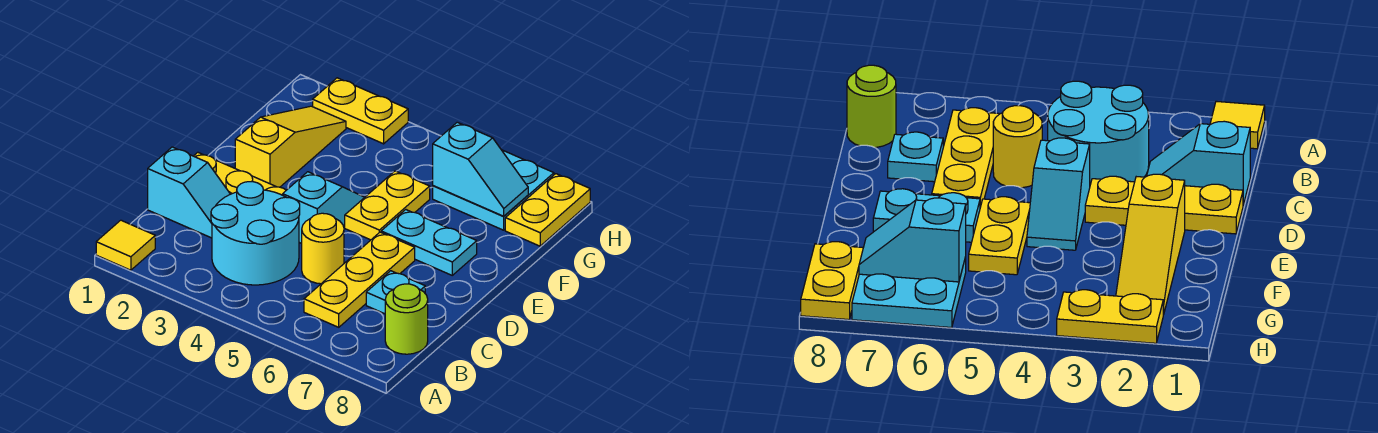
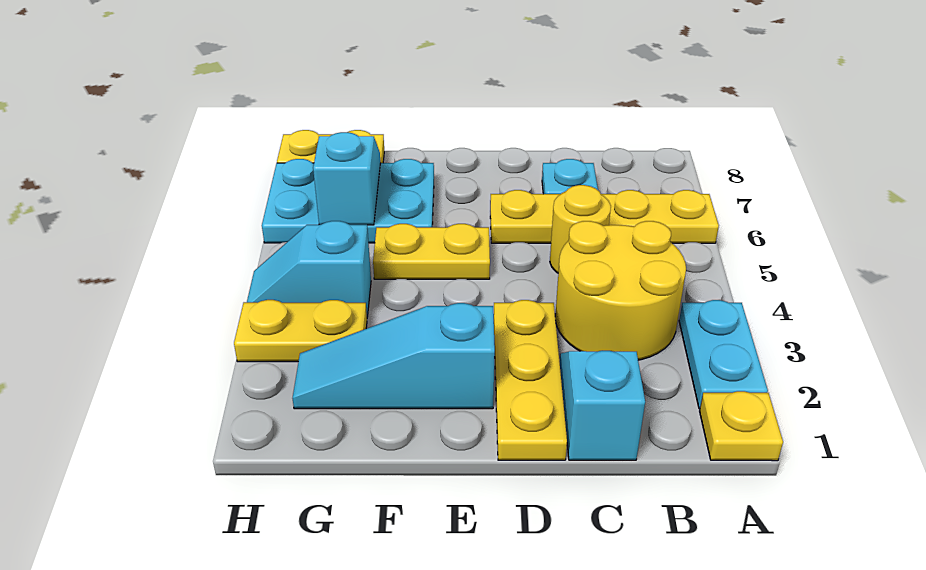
yellow tile A1 level 1 -> yellow plate A1 level 1
cyan round brick B3:C4 level 1 -> yellow round brick B3:C4 level 1
yellow plate B6:D6 level 1 -> yellow plate A6:D6 level 1
lime round brick B8 level 1 -> none
cyan slope D4:E4 level 1 top D -> cyan slope G4:H4 level 1 top G
yellow slope E2:G2 level 1 top E -> cyan slope E2:G2 level 1 top E
cyan plate E6:E7 level 1 -> cyan plate A2:A3 level 1
cyan plate G6:H7 level 1 -> cyan plate F6:H7 level 1
yellow plate H2:H3 level 1 -> yellow plate G3:H3 level 1

